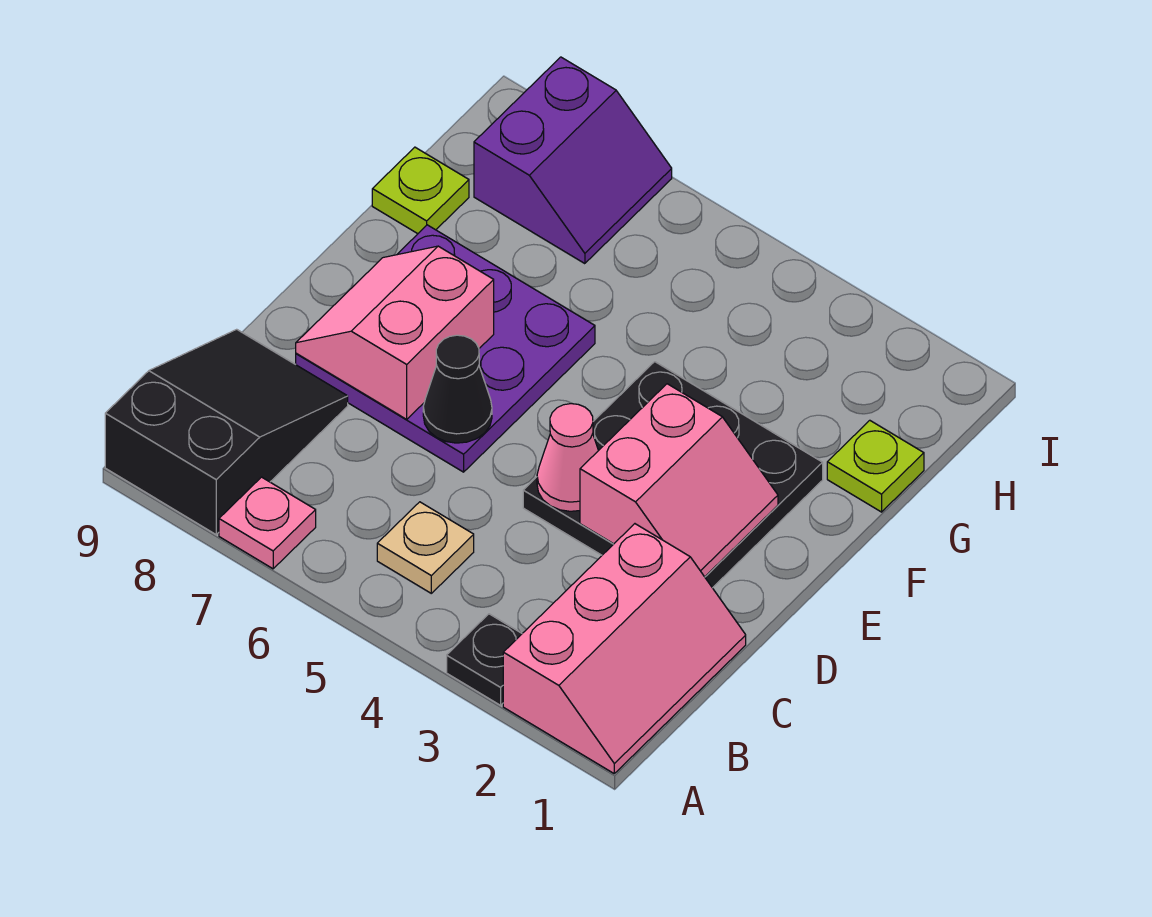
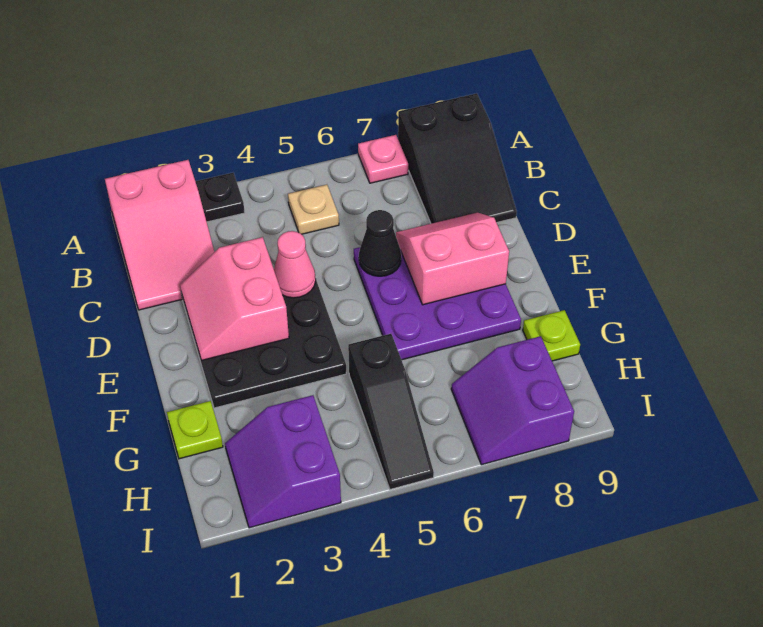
pink slope A1:C2 level 1 top 2 -> pink slope A1:C2 level 1 top A
pink slope D7:E8 level 2 top 7 -> pink slope D7:E8 level 2 top E
none -> black slope G5:I5 level 1 top G
none -> purple slope H2:I3 level 1 top 3

